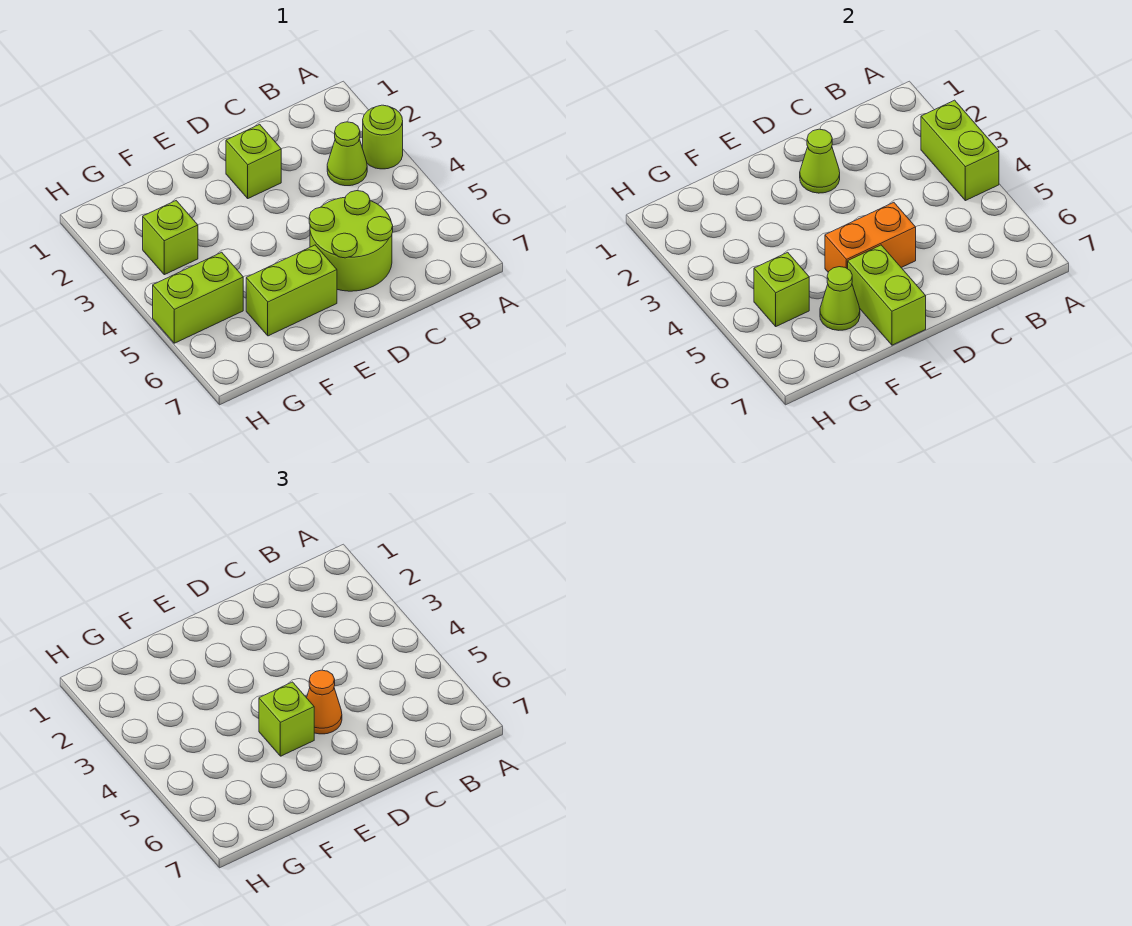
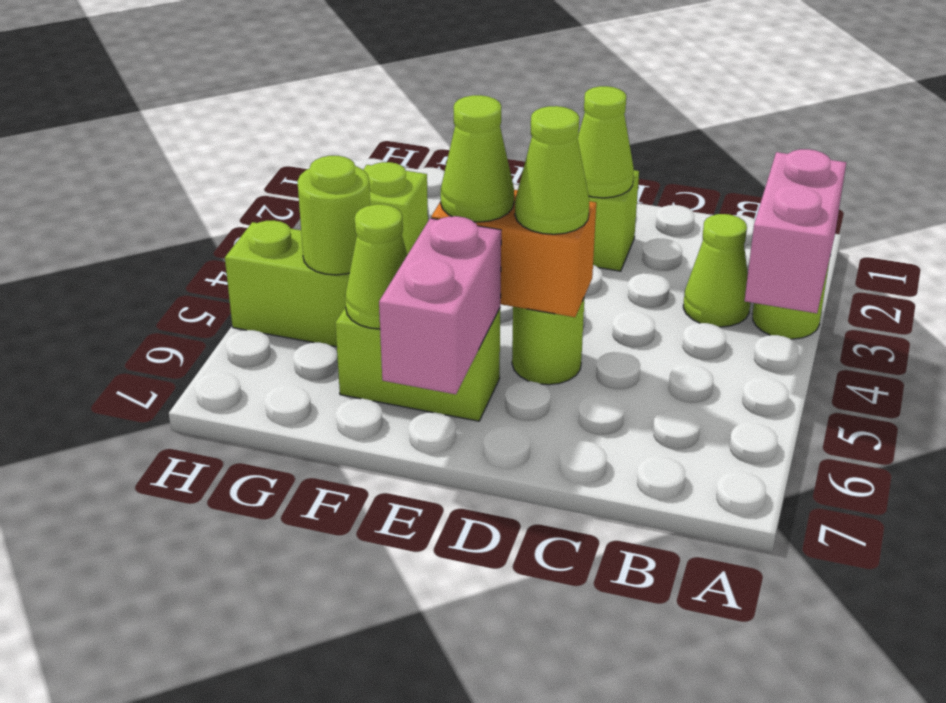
lime brick A3:A4 level 2 -> pink brick A3:A4 level 2
lime round brick C5:D6 level 1 -> lime round brick D5 level 1
orange cone D5 level 3 -> lime cone D5 level 3
lime brick E5 level 3 -> lime cone E5 level 3
lime brick E6:E7 level 2 -> pink brick E6:E7 level 2
lime brick G5 level 2 -> lime round brick G5 level 2

